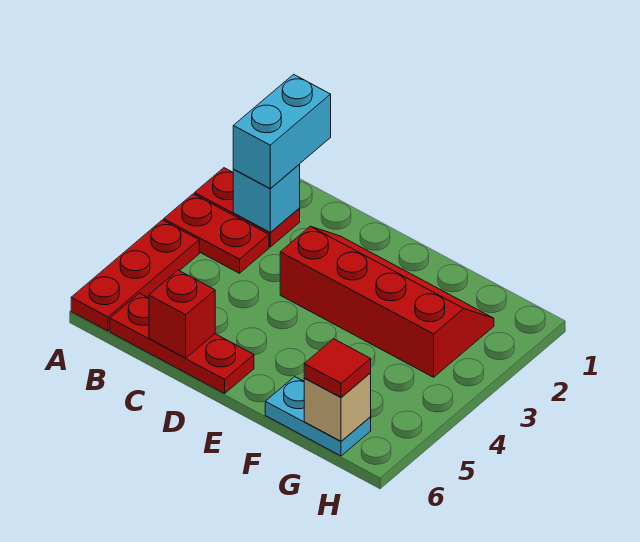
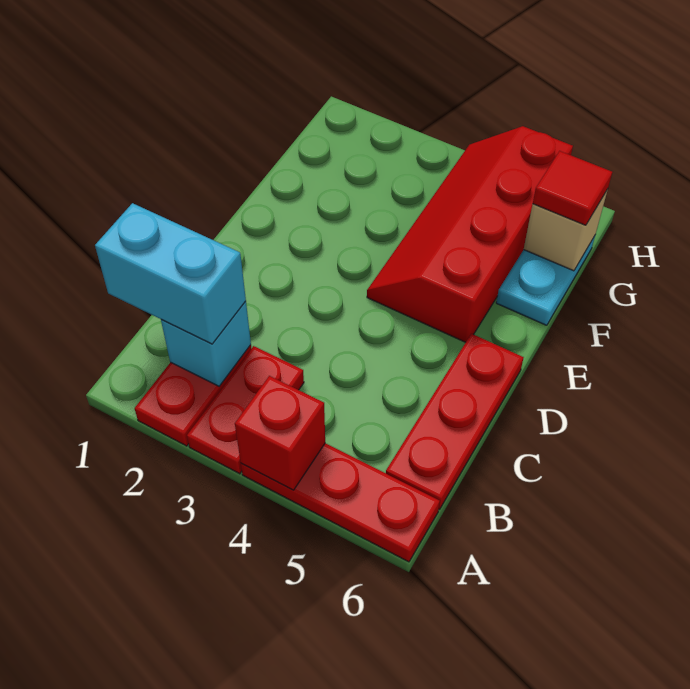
red brick C6 level 2 -> red brick A4 level 2
red slope D2:G3 level 1 top 3 -> red slope E4:H5 level 1 top 5

